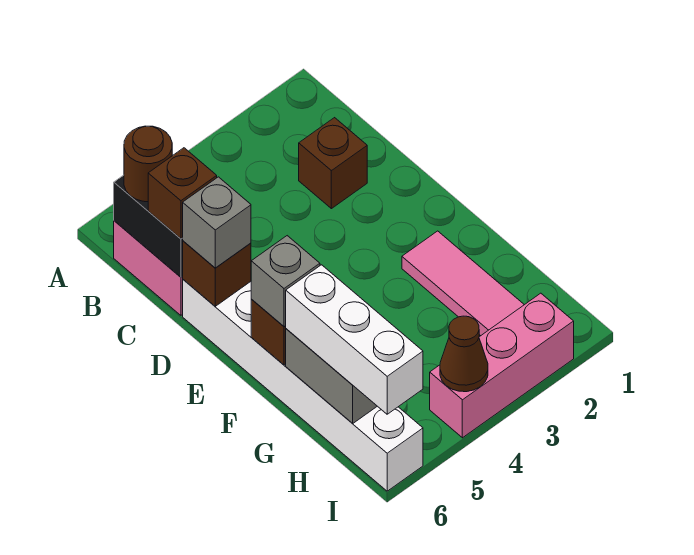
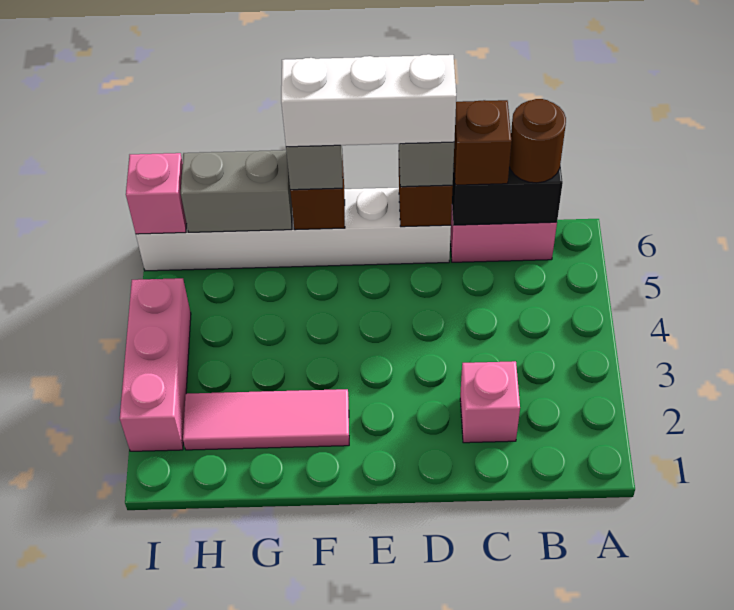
brown brick C2 level 1 -> pink brick C2 level 1
white brick G6:I6 level 3 -> white brick D6:F6 level 4
brown cone I4 level 2 -> none
none -> pink brick I6 level 2

